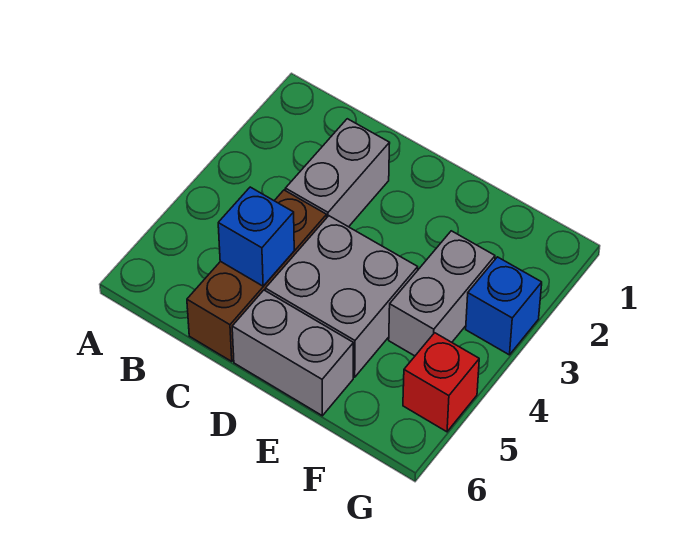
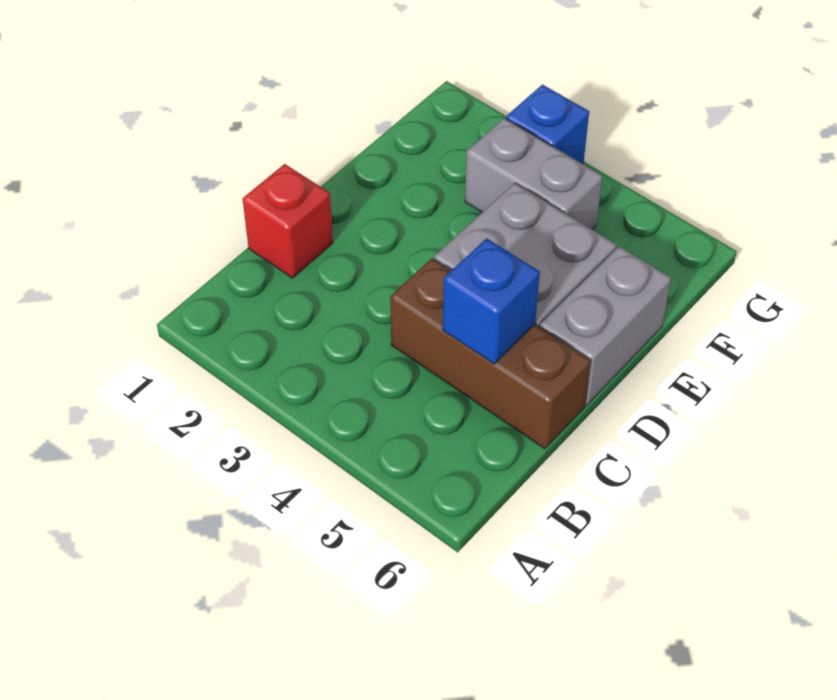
grey brick C2:C3 level 1 -> none
red brick G5 level 1 -> red brick C1 level 1

